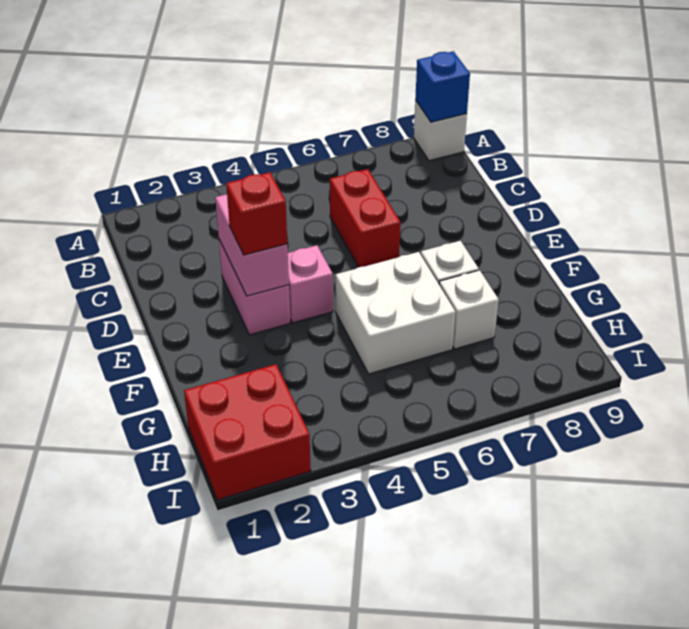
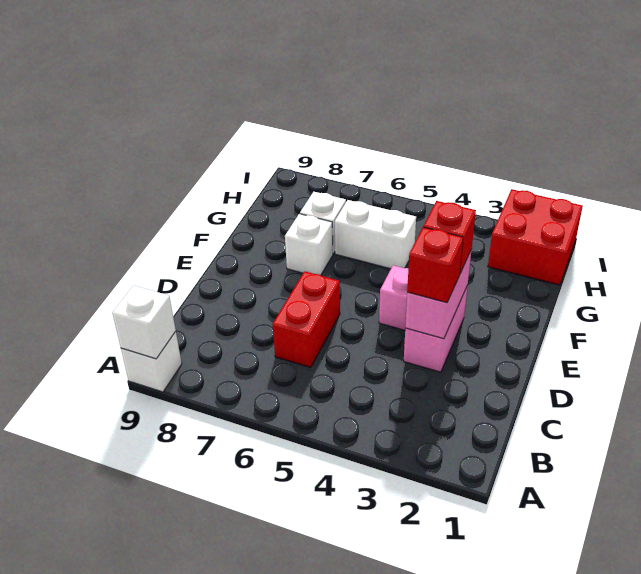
blue brick A9 level 2 -> white brick A9 level 2
none -> red brick D3 level 3
white brick F5:G6 level 1 -> white brick G5:G6 level 1

